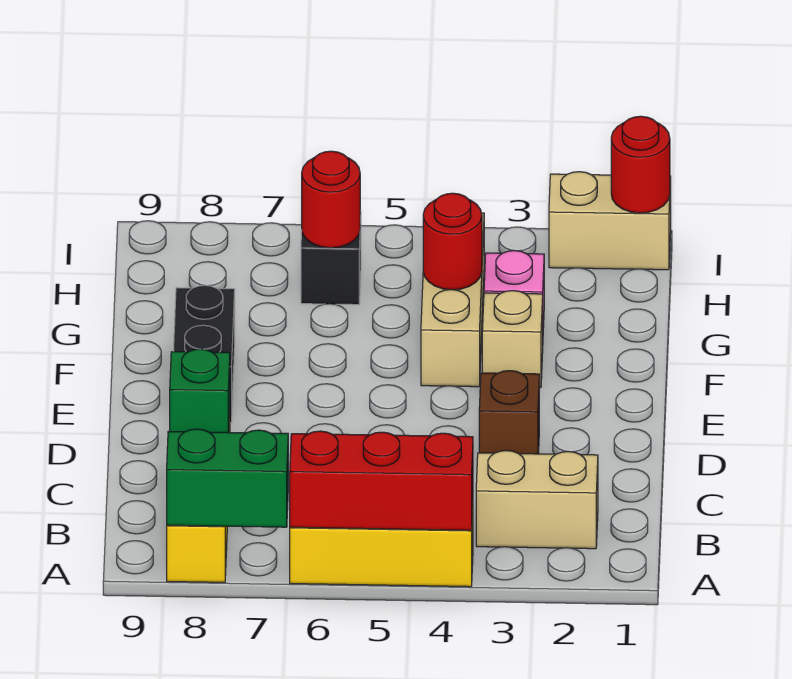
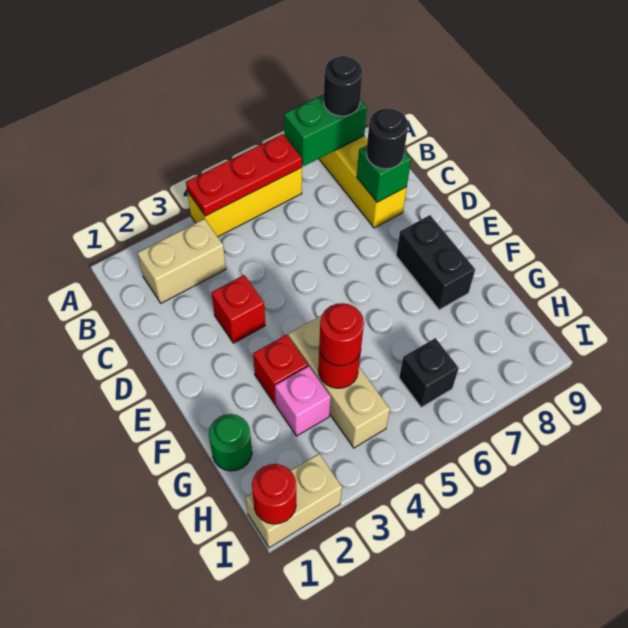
red brick A4:A6 level 2 -> red plate A4:A6 level 2
none -> black round brick A8 level 3
none -> black round brick C8 level 3
brown brick D3 level 1 -> red brick D3 level 1
tan brick F3 level 1 -> red brick F3 level 1
none -> green round brick G1 level 1
red round brick H6 level 2 -> red round brick G4 level 3

